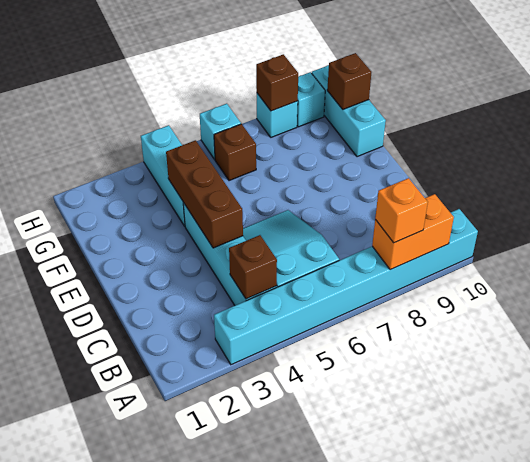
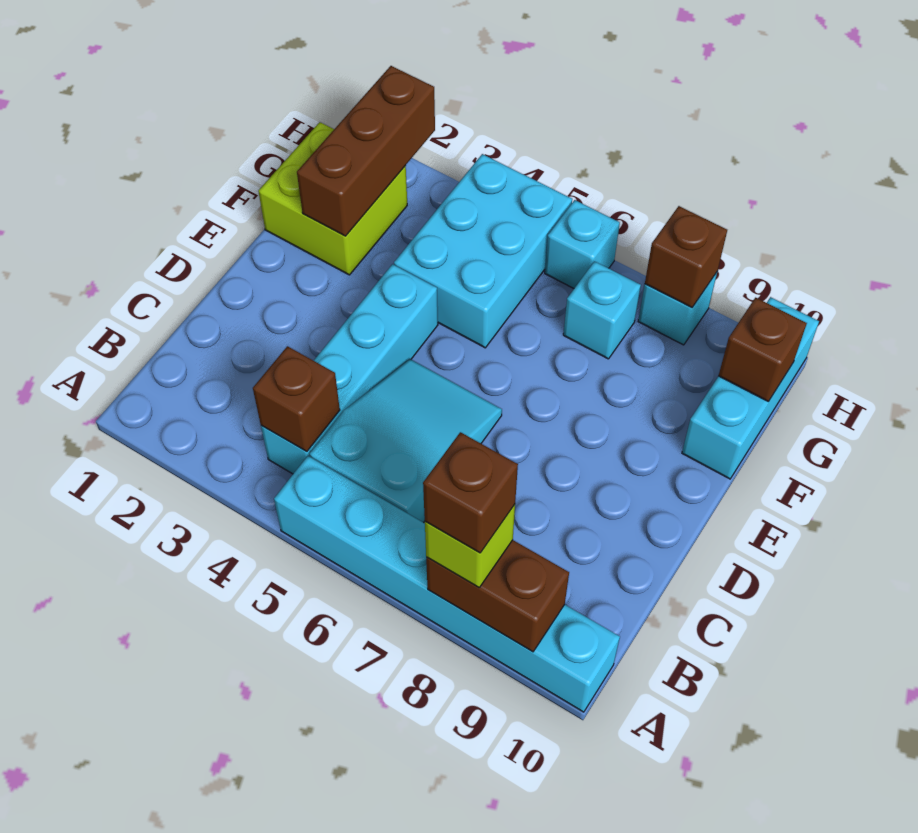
cyan brick A3:A10 level 1 -> cyan brick A5:A10 level 1
orange brick A8:A9 level 2 -> brown brick A8:A9 level 2
orange brick A8 level 3 -> lime brick A8 level 3
brown brick D4:F4 level 2 -> brown brick F2:H2 level 2
none -> lime brick F1:G2 level 1
cyan brick F4:H4 level 1 -> cyan brick F4:H5 level 1
brown brick G6 level 1 -> brown brick A8 level 4
cyan brick H9 level 1 -> cyan brick G7 level 1

